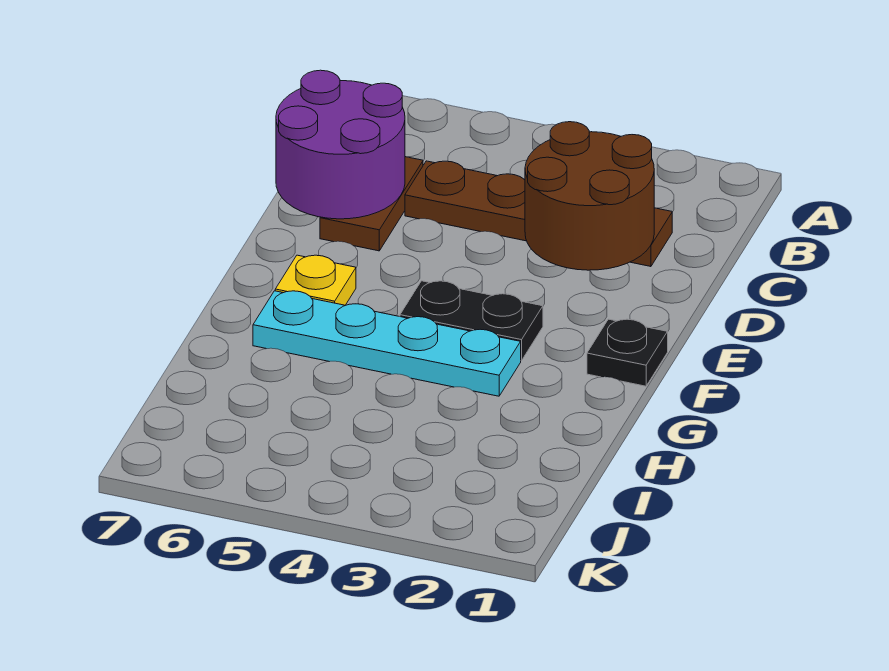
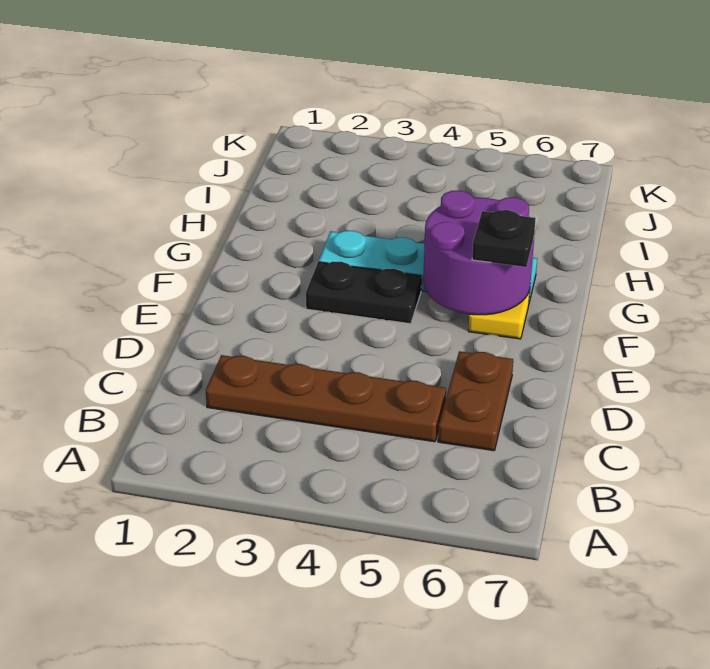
brown round brick C2:D3 level 2 -> none
purple round brick C6:D7 level 2 -> purple round brick F5:G6 level 2
black plate F1 level 1 -> black plate F6 level 3

